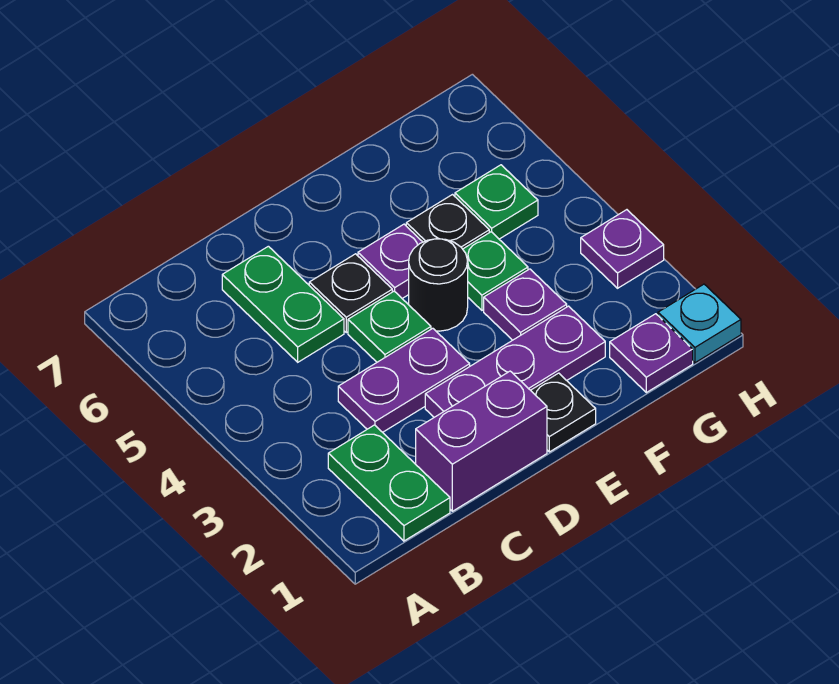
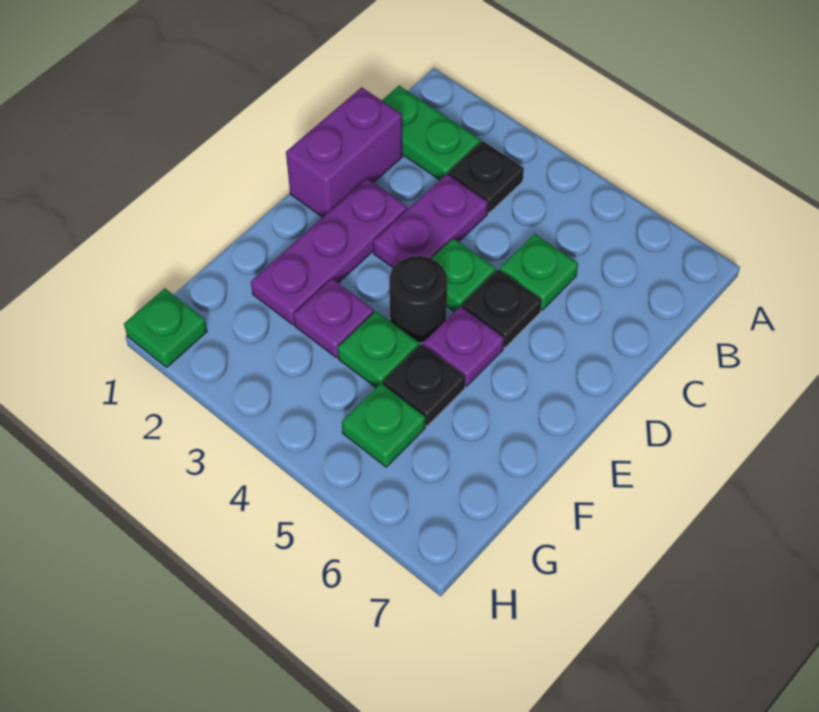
green plate C5:C6 level 1 -> green plate C5 level 1
black plate E1 level 1 -> black plate B3 level 1
purple plate G1 level 1 -> none
cyan plate H1 level 1 -> green plate H1 level 1
purple plate H3 level 1 -> none

